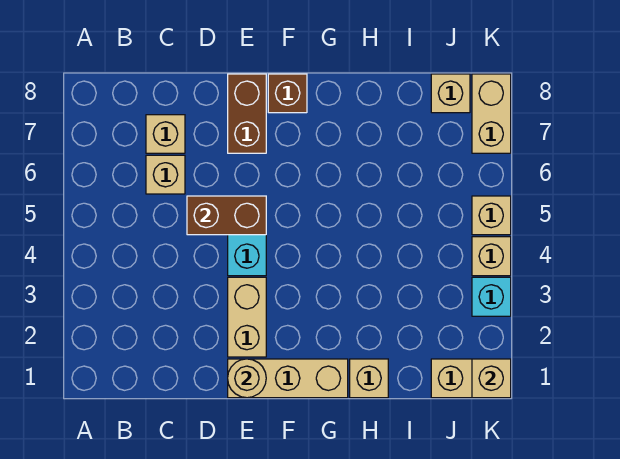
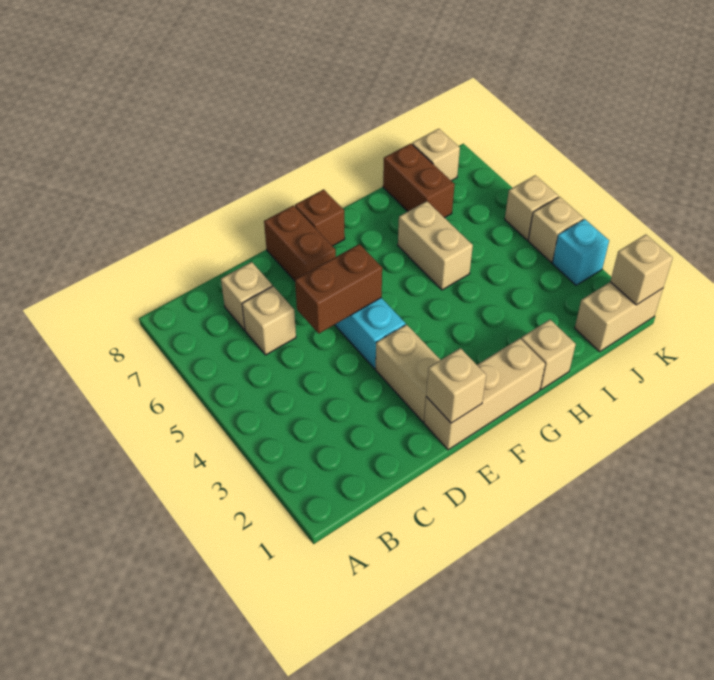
tan round brick E1 level 2 -> tan brick E1 level 2
none -> brown brick I7:I8 level 1
tan brick K7:K8 level 1 -> tan brick H5:H6 level 1

